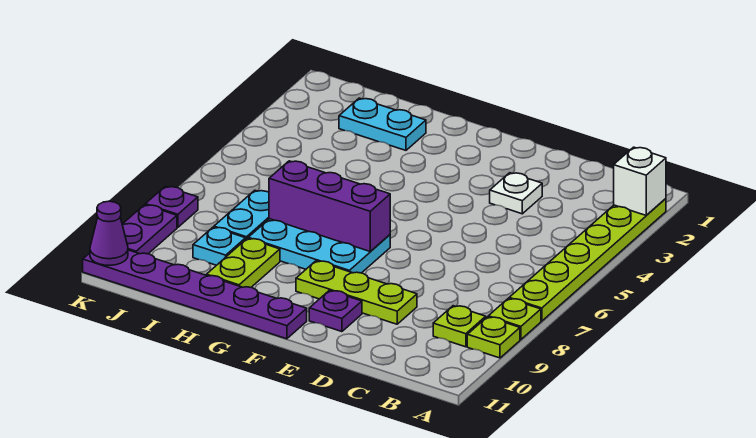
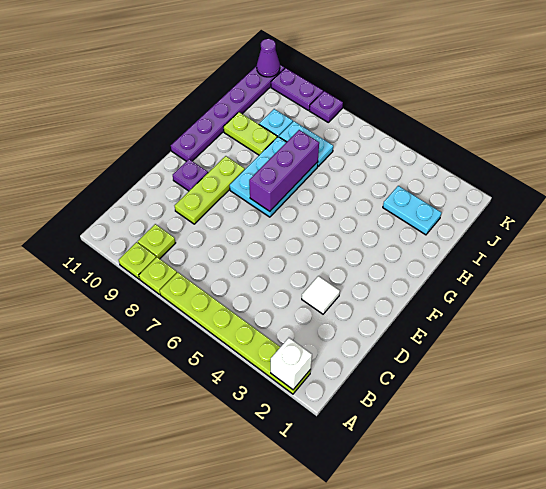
white plate D3 level 1 -> white tile D3 level 1
cyan plate H2:I2 level 1 -> cyan plate I2:I3 level 1

